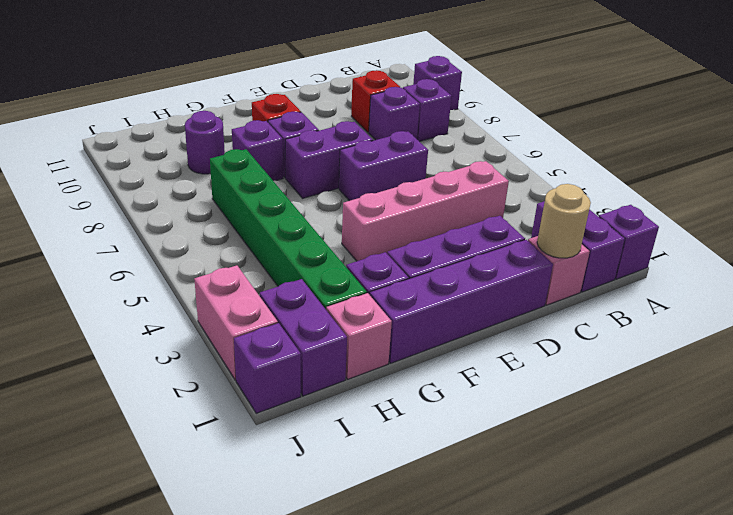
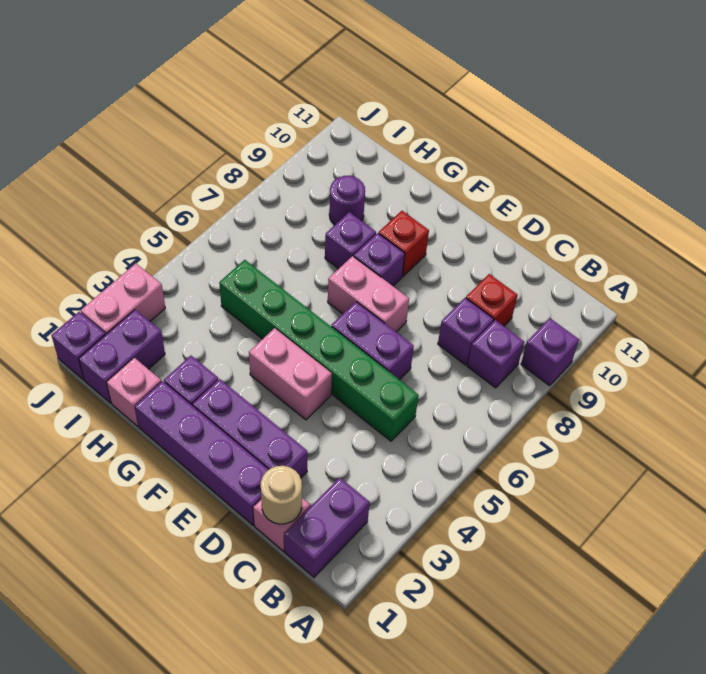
purple brick A1 level 1 -> none
pink brick C4:F4 level 1 -> pink brick E4:F4 level 1
purple brick E7:F7 level 1 -> pink brick E7:F7 level 1
green brick H2:H7 level 1 -> green brick C5:H5 level 1

